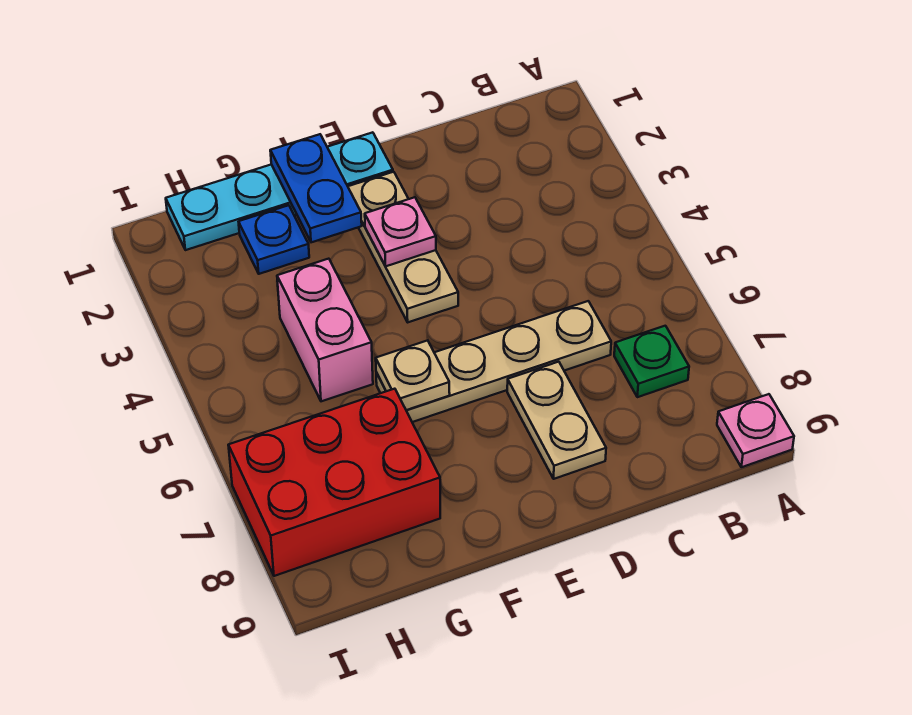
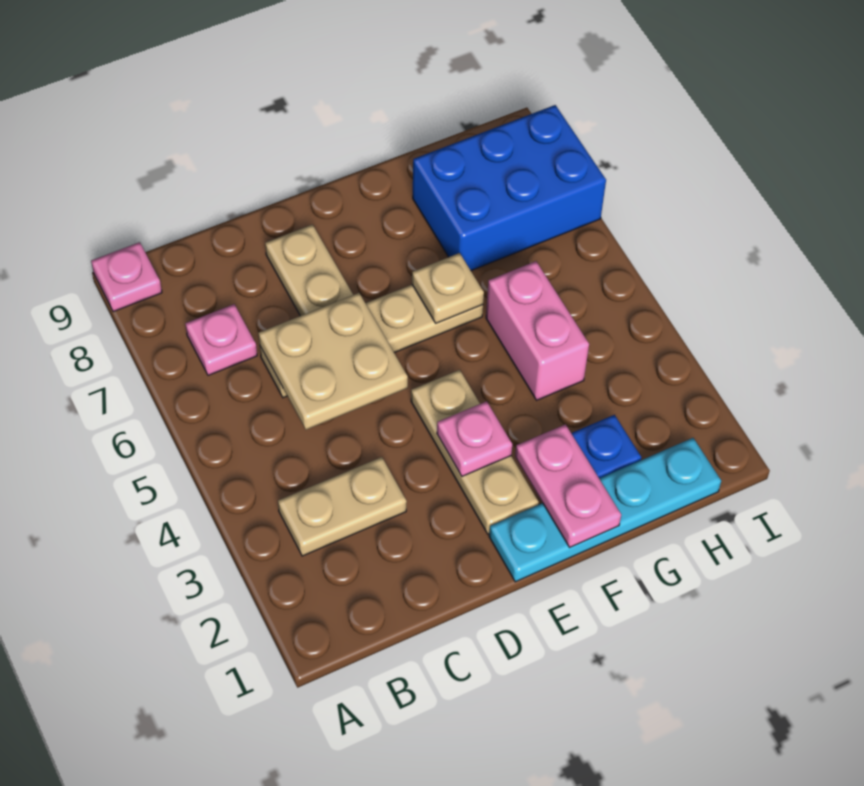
none -> tan plate B3:C3 level 1
green plate B7 level 1 -> pink plate B7 level 1
none -> tan plate C5:D6 level 2
blue plate F1:F2 level 2 -> pink plate F1:F2 level 2
red brick G7:I8 level 1 -> blue brick G7:I8 level 1

